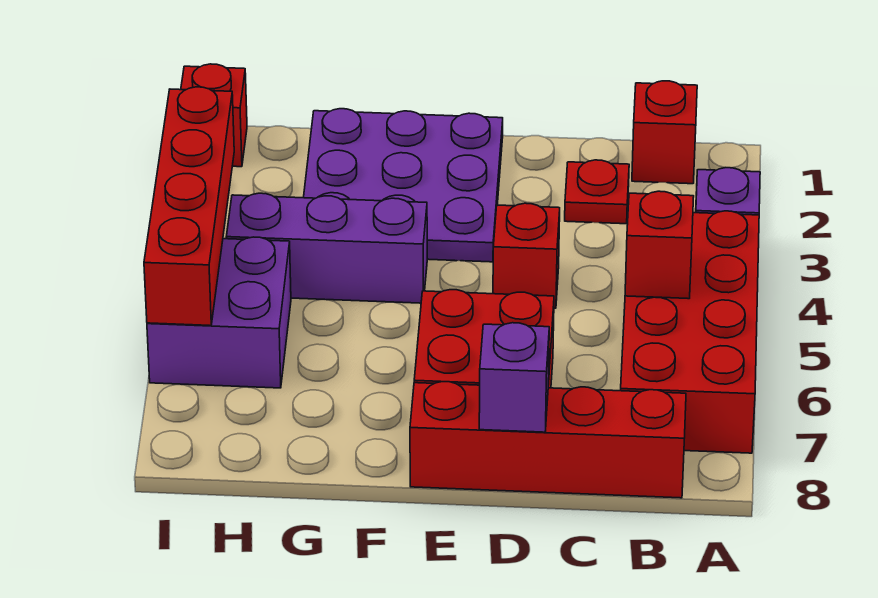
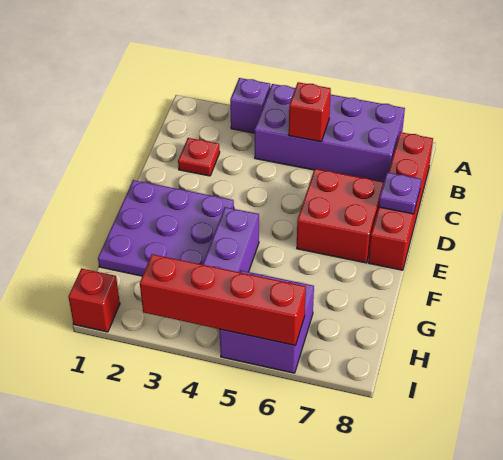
red brick A4:B7 level 1 -> purple brick A4:B7 level 1
red brick B1 level 1 -> none
red brick D4 level 1 -> none
purple brick D8 level 2 -> purple plate D8 level 2

